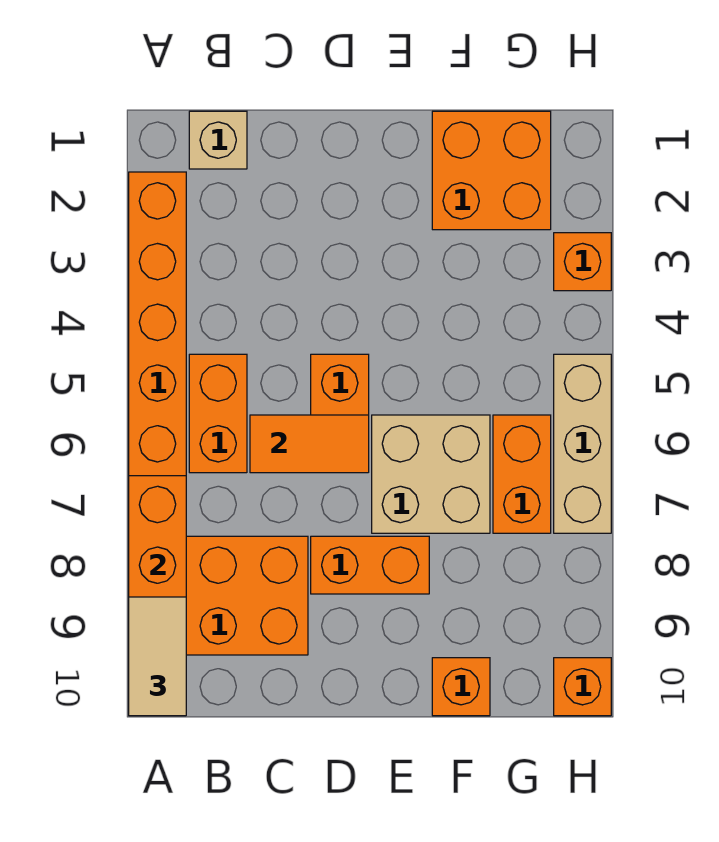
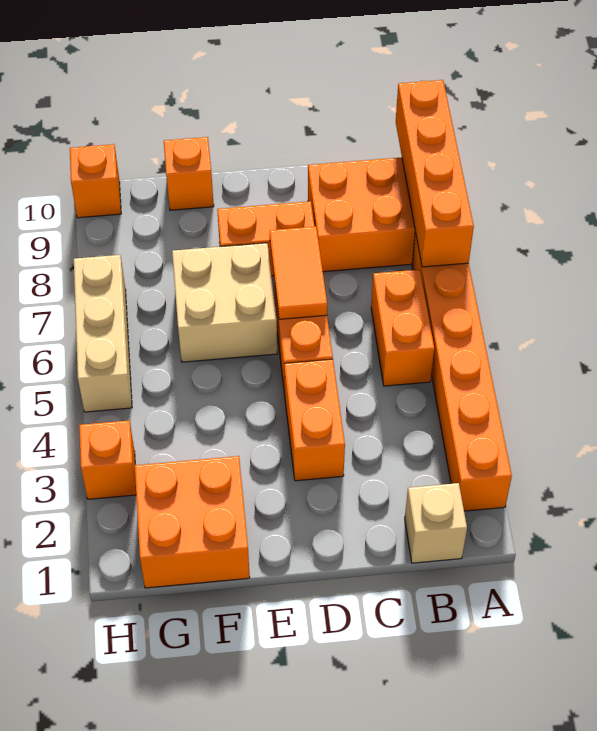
tan tile A9:A10 level 3 -> none
orange tile C6:D6 level 2 -> orange tile D6:D7 level 2
orange brick G6:G7 level 1 -> orange brick D3:D4 level 1

